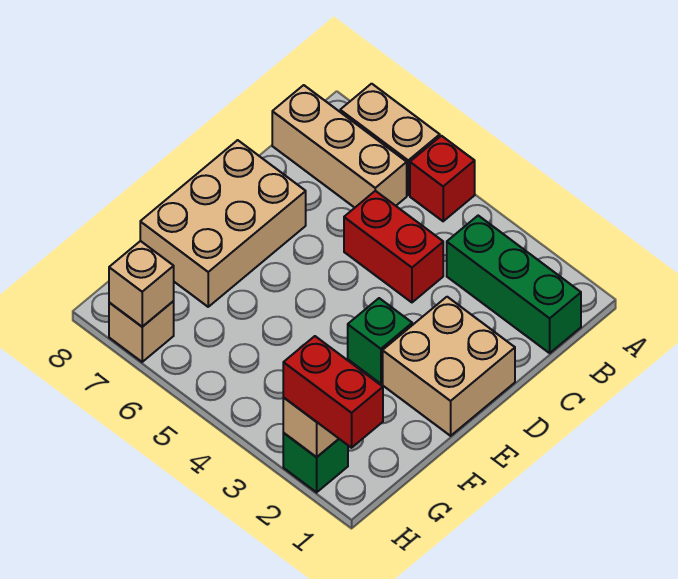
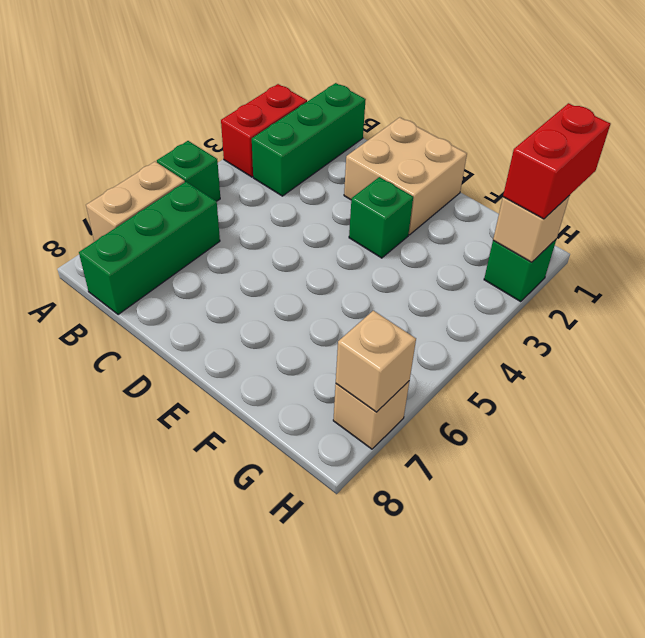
red brick A5 level 1 -> green brick A5 level 1
tan brick B6:B8 level 1 -> green brick B6:B8 level 1
red brick C4:C5 level 1 -> red brick A2:A3 level 1
tan brick D7:F8 level 1 -> none

